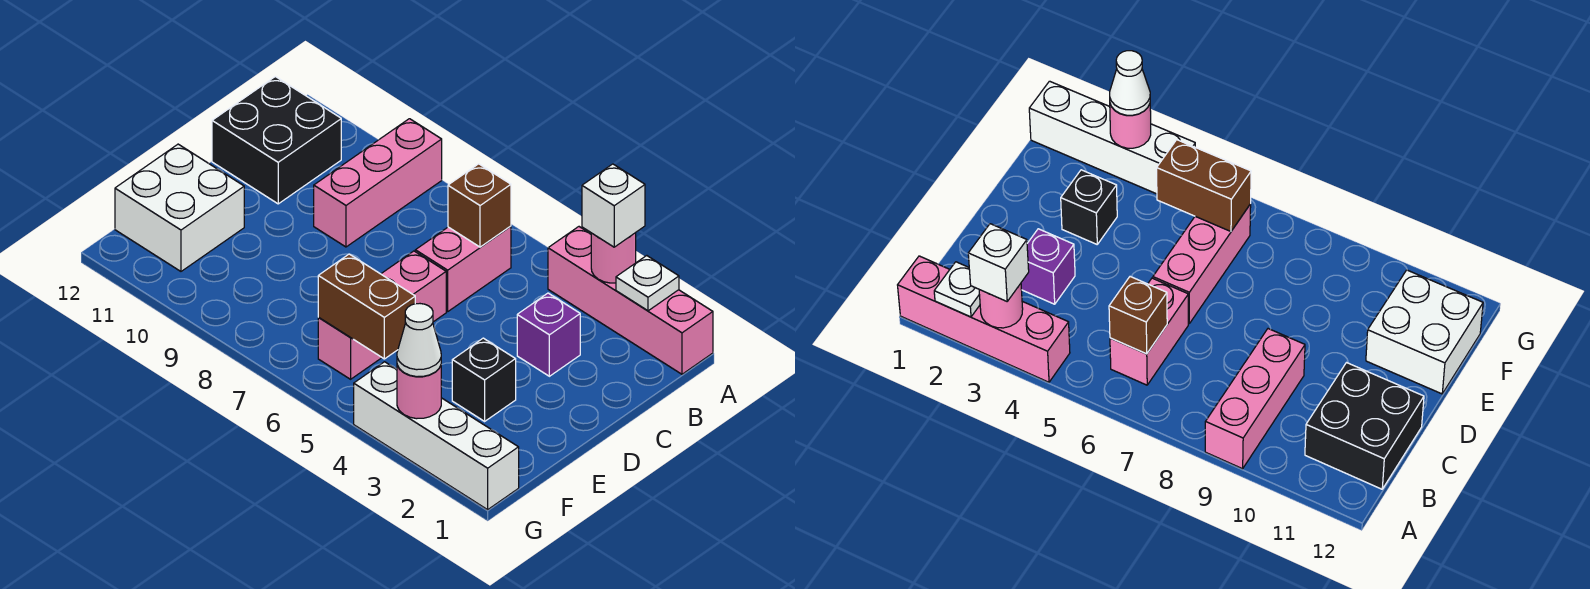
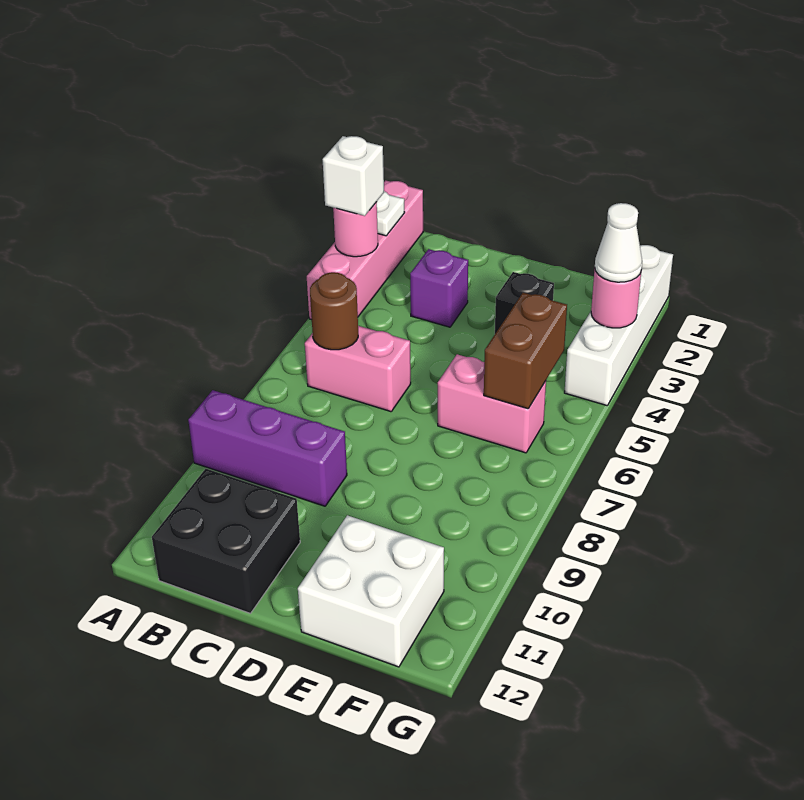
pink brick A9:C9 level 1 -> purple brick A9:C9 level 1
brown brick B6 level 2 -> brown round brick B6 level 2
pink brick D6:F6 level 1 -> pink brick E6:F6 level 1

